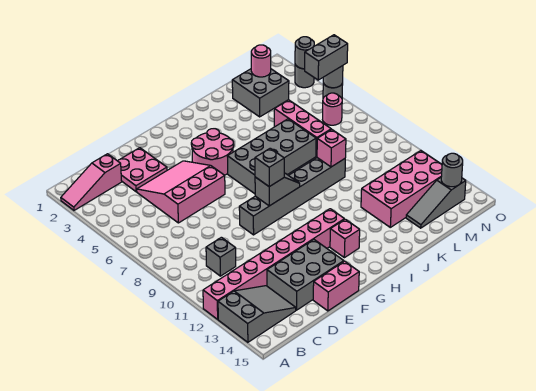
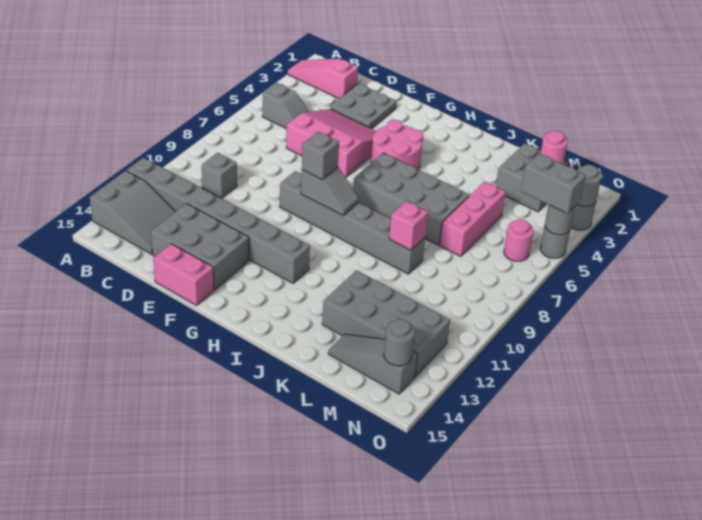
pink brick A12:H12 level 1 -> grey brick A12:H12 level 1
none -> grey slope B5:C5 level 1 top B
pink plate D2:E3 level 1 -> grey plate D2:E3 level 1
pink brick H13 level 1 -> none
pink brick K12:N13 level 1 -> grey brick K12:N13 level 1

